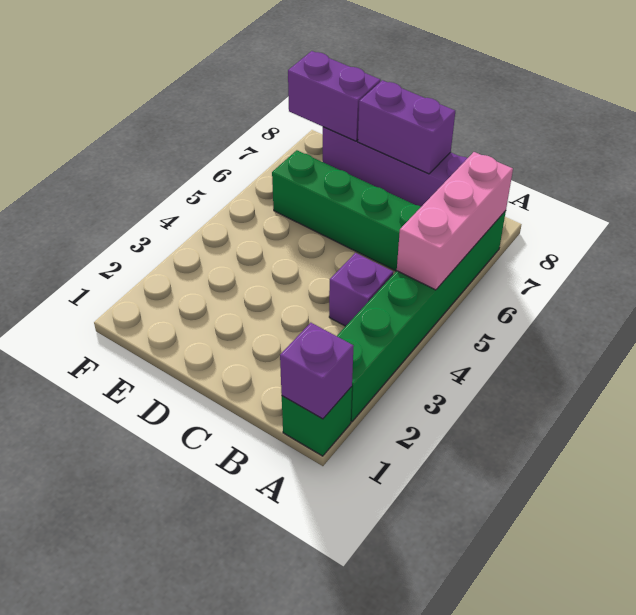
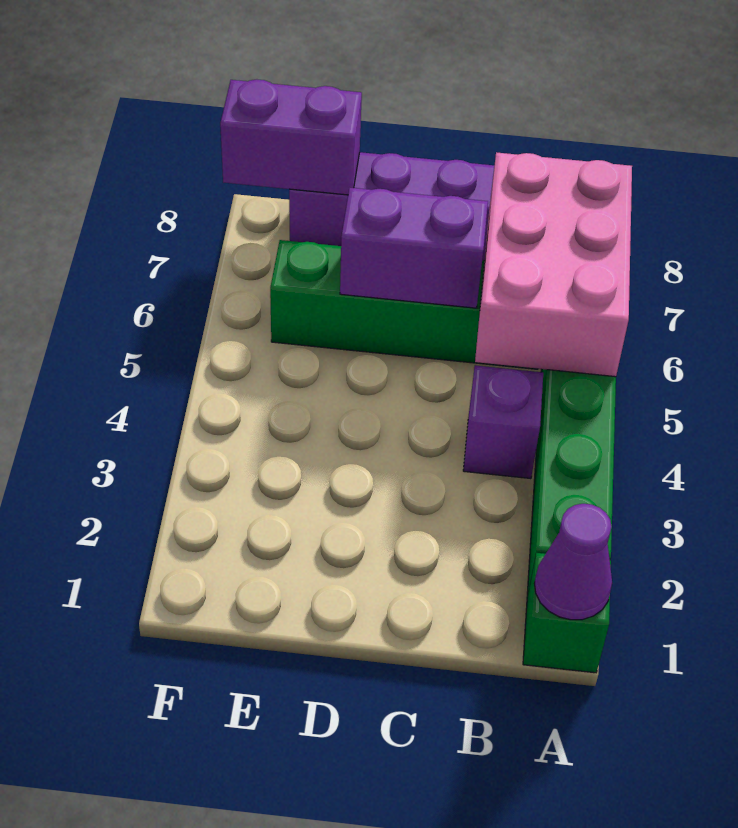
purple brick A1 level 2 -> purple cone A1 level 2
pink brick A5:A7 level 2 -> pink brick A5:B7 level 2
purple brick C8:D8 level 2 -> purple brick C6:D6 level 2

